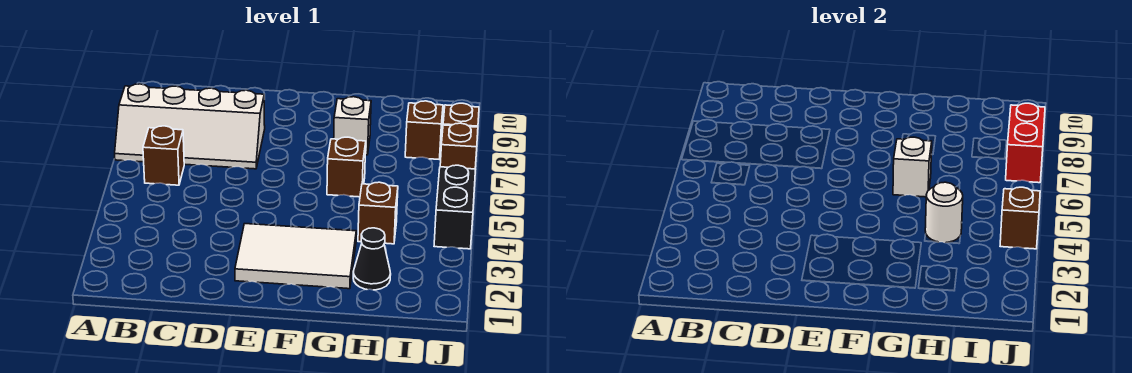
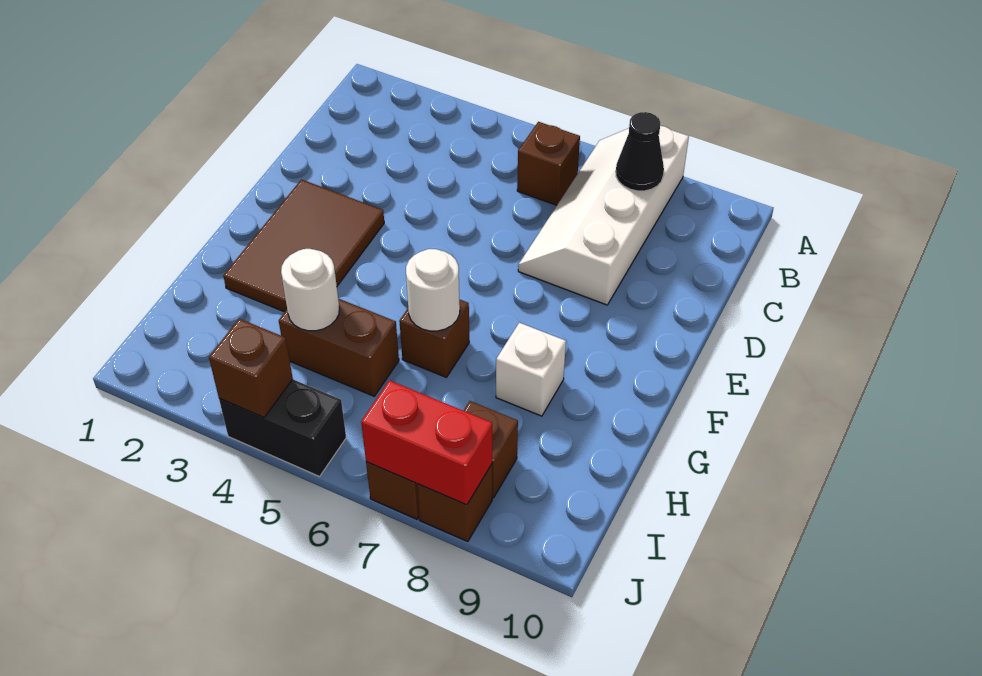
white tile E2:G3 level 1 -> brown tile E2:G3 level 1
white brick G6 level 2 -> white round brick G6 level 2
black cone H2 level 1 -> black cone B8 level 2
brown brick H4 level 1 -> brown brick H4:H5 level 1

